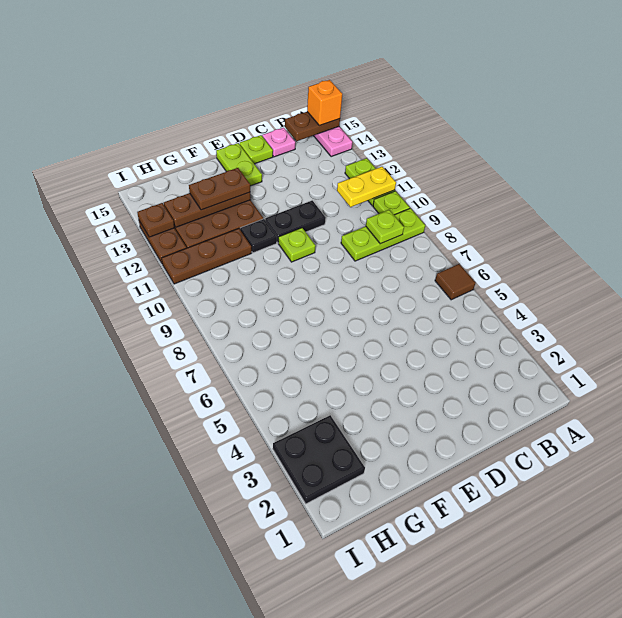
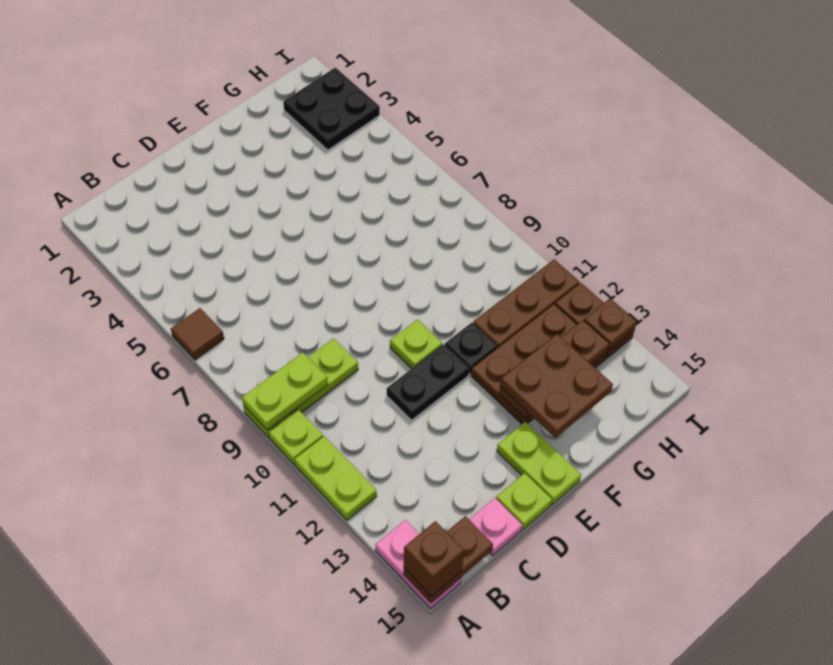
yellow plate A11:B11 level 2 -> none
orange brick A15 level 3 -> brown brick A15 level 3
lime plate B9 level 2 -> lime plate A9:B9 level 2
brown plate F13:G13 level 3 -> brown plate F13:G14 level 3

